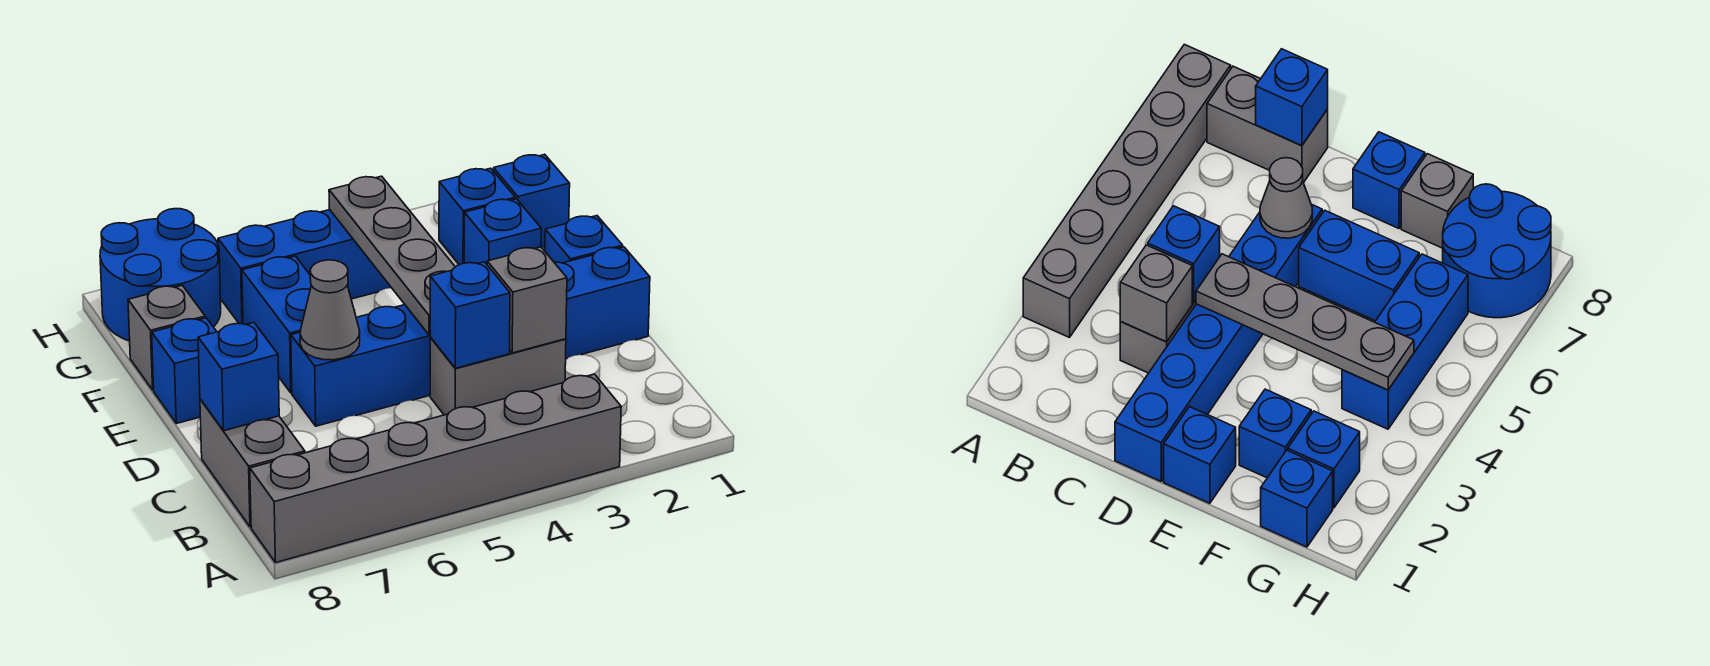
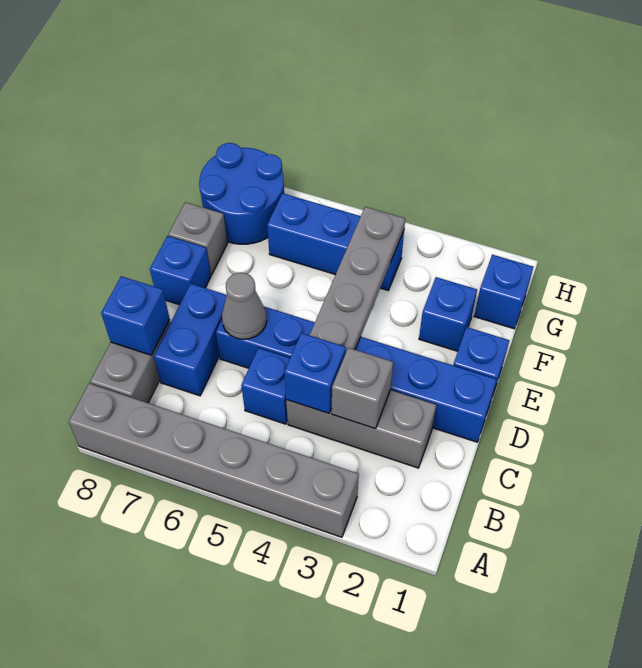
grey brick C3:C4 level 1 -> grey brick C2:C4 level 1
blue brick E6:F6 level 1 -> blue brick C7:D7 level 1
blue brick G2 level 1 -> blue brick C5 level 1

